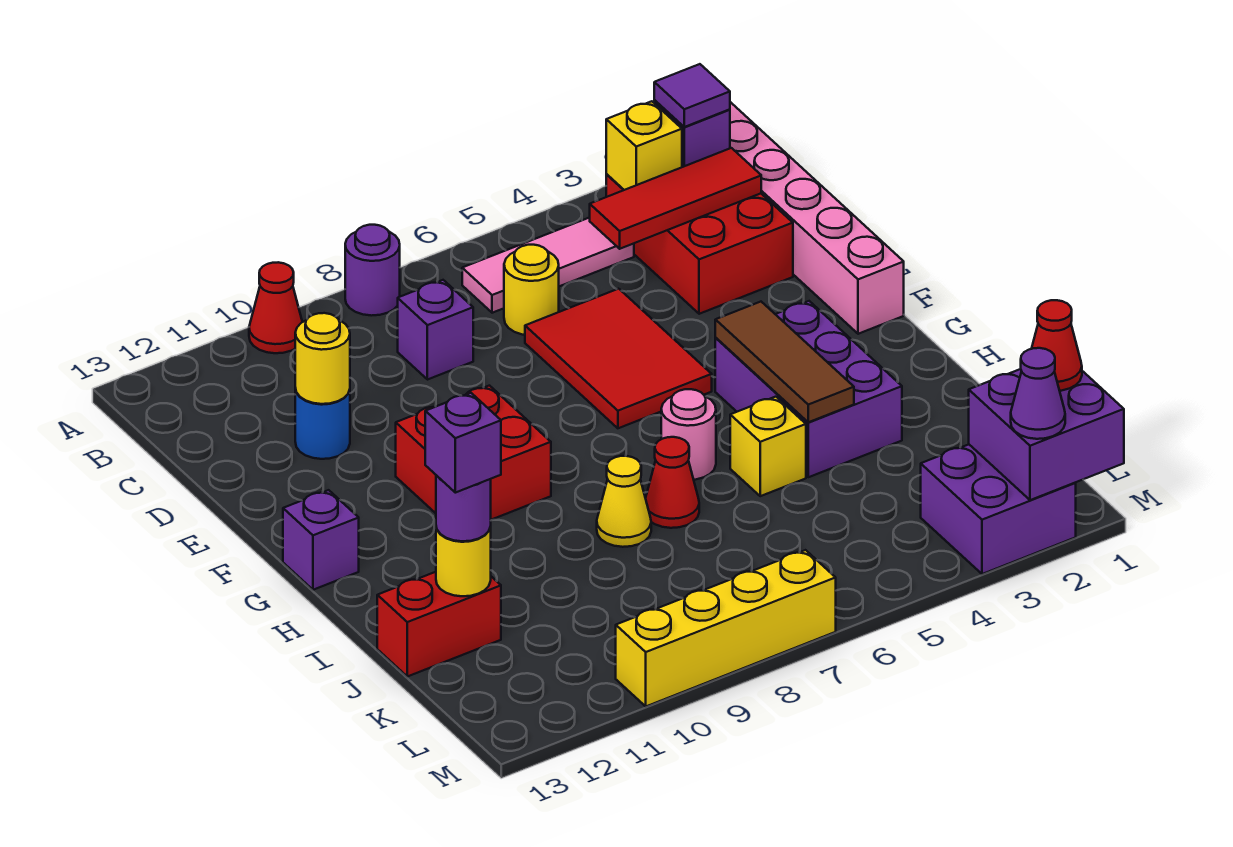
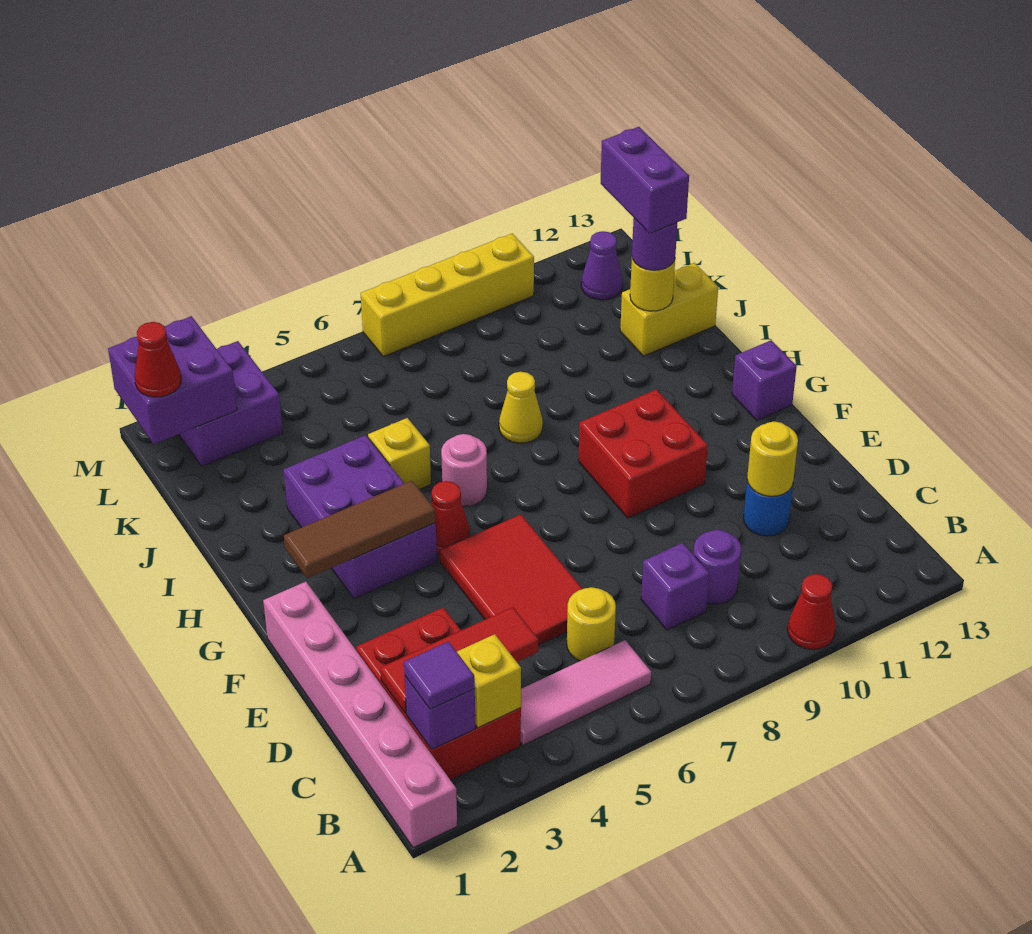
purple round brick A8 level 1 -> purple round brick C9 level 1
brown tile G4:I4 level 2 -> brown tile G2:G4 level 2
red cone I7 level 1 -> red cone G5 level 1
red brick J12:J13 level 1 -> yellow brick J12:J13 level 1
purple brick J12 level 4 -> purple brick J12:K12 level 4
purple cone M2 level 3 -> purple cone L12 level 1

